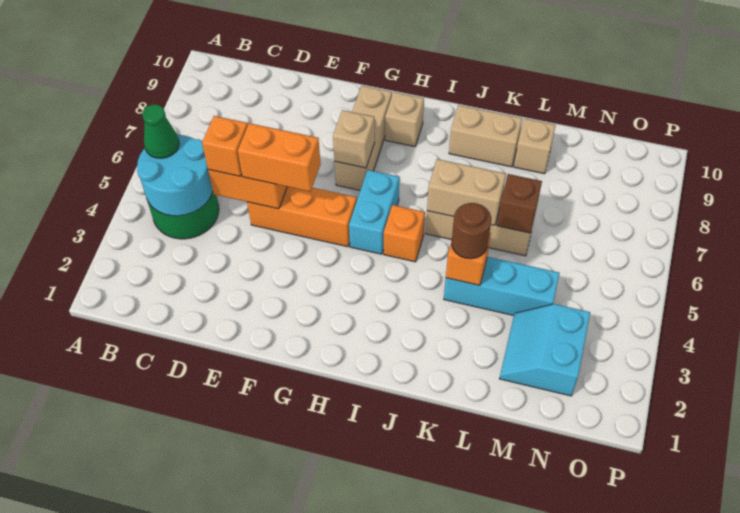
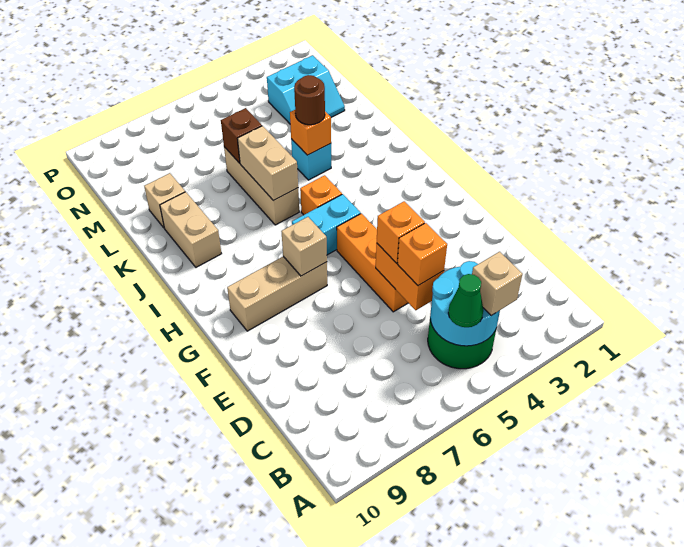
orange brick E5:F5 level 3 -> orange brick E5 level 3
tan brick H9 level 1 -> tan brick B4 level 3
cyan brick K4:M4 level 1 -> cyan brick K4 level 1

